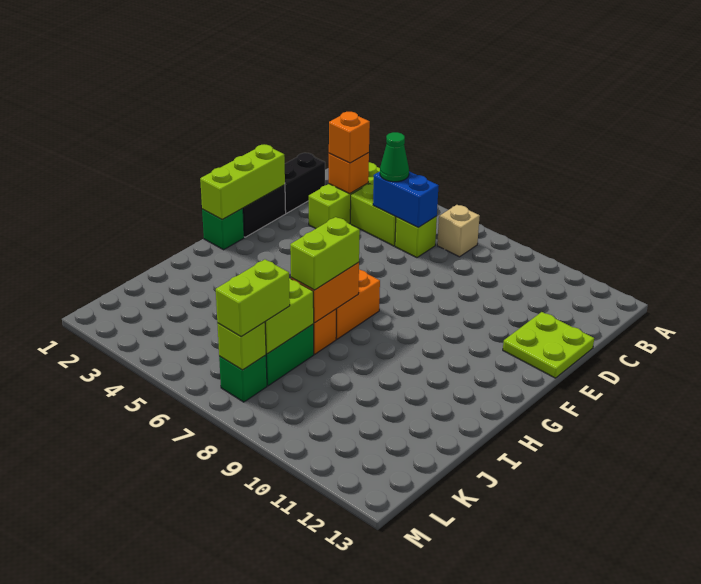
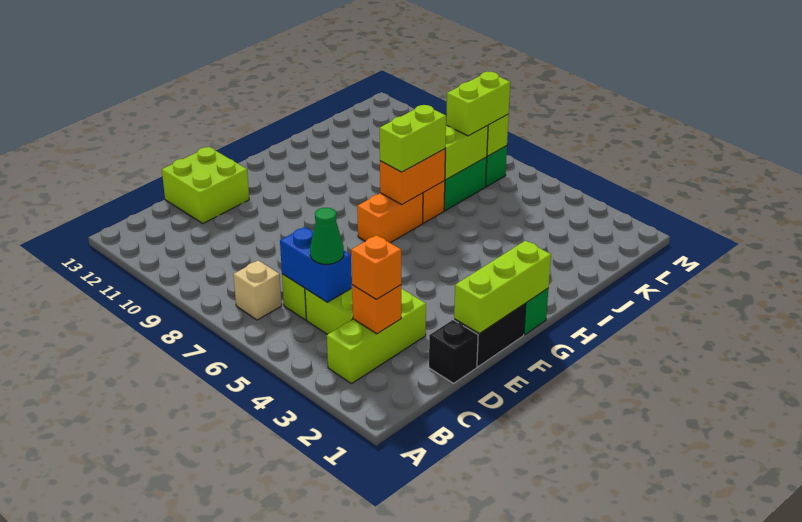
black brick C1:D1 level 1 -> black brick D1 level 1
lime plate D12:E13 level 1 -> lime brick D12:E13 level 1

